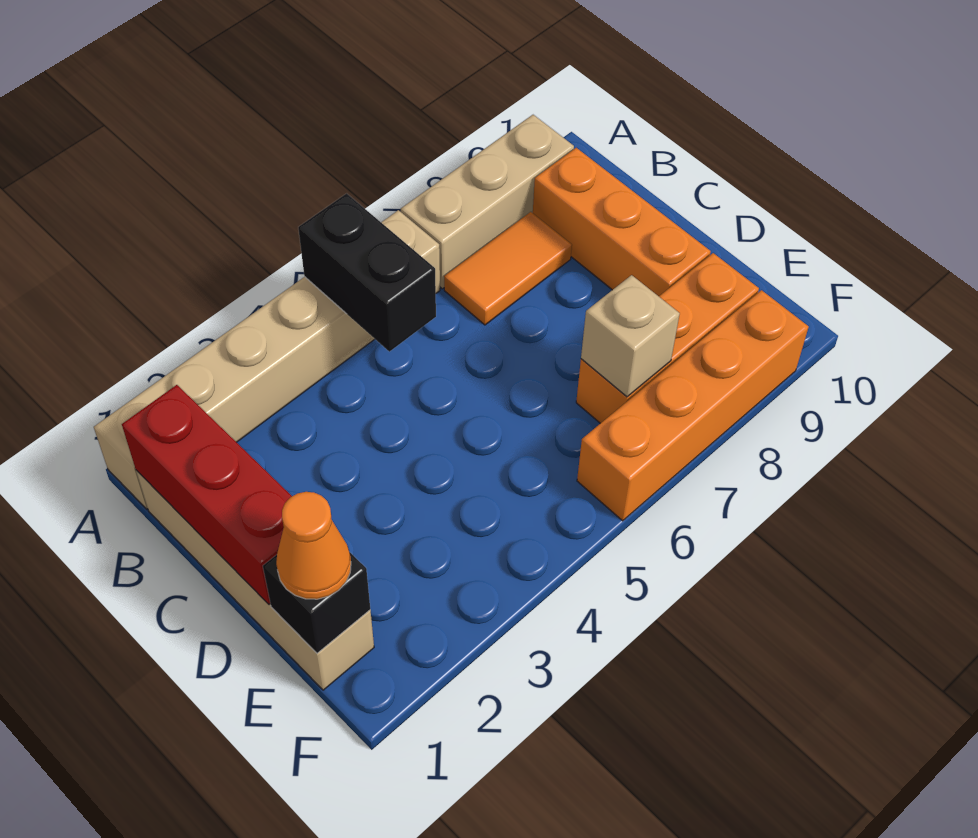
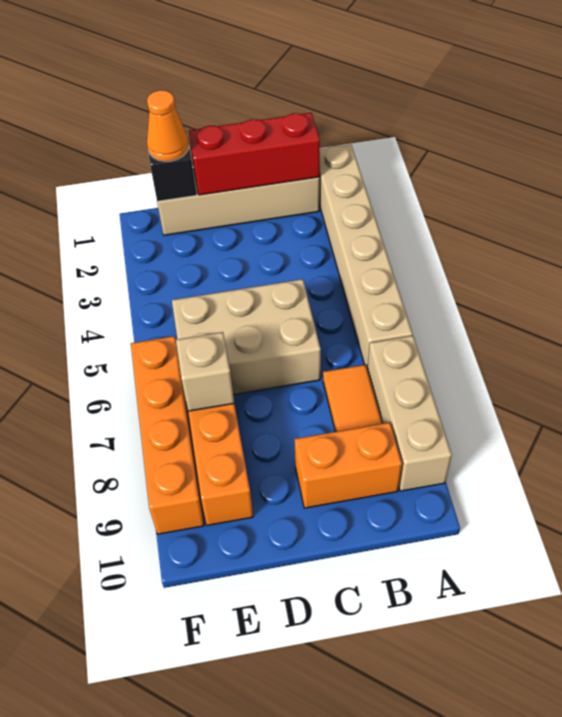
black brick A5:B5 level 2 -> none
orange brick B9:D9 level 1 -> orange brick B9:C9 level 1
none -> tan brick C5:E6 level 1

